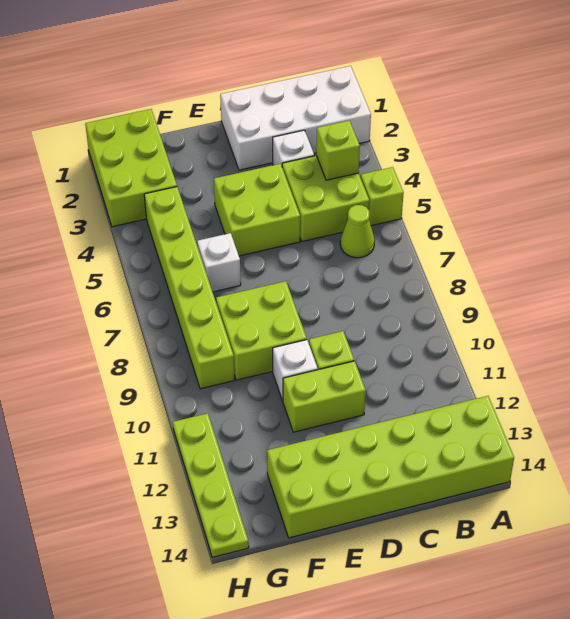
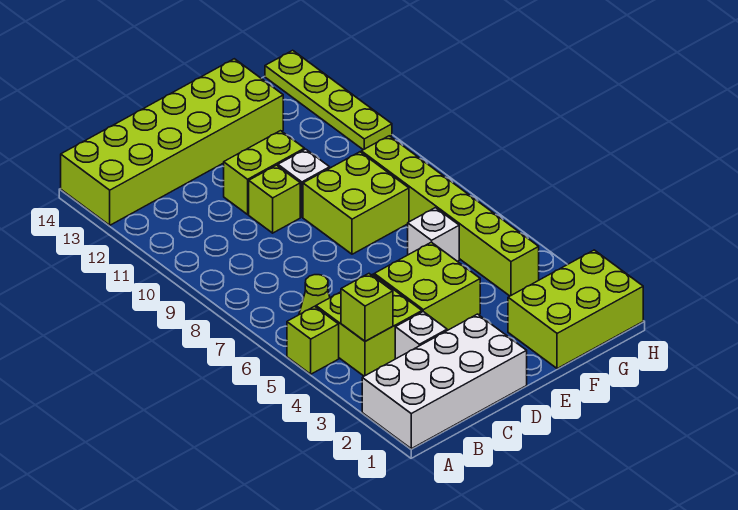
lime brick G1:H3 level 1 -> lime brick F1:H2 level 1

